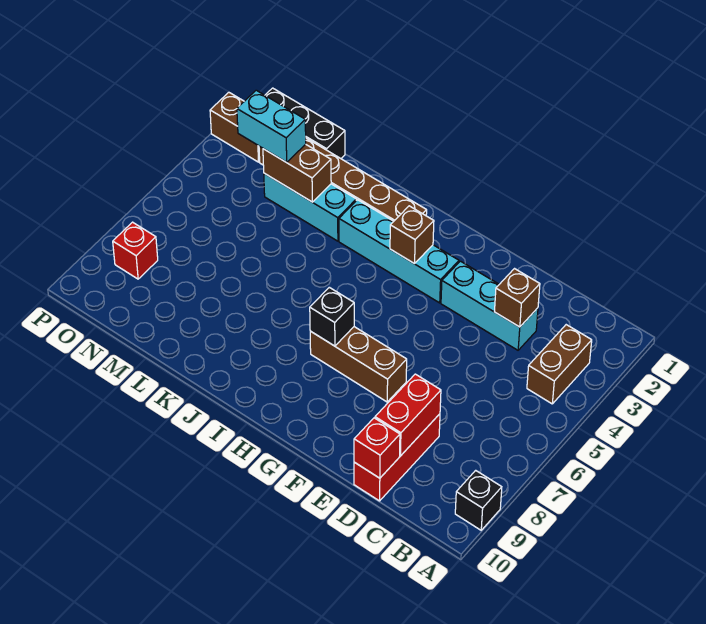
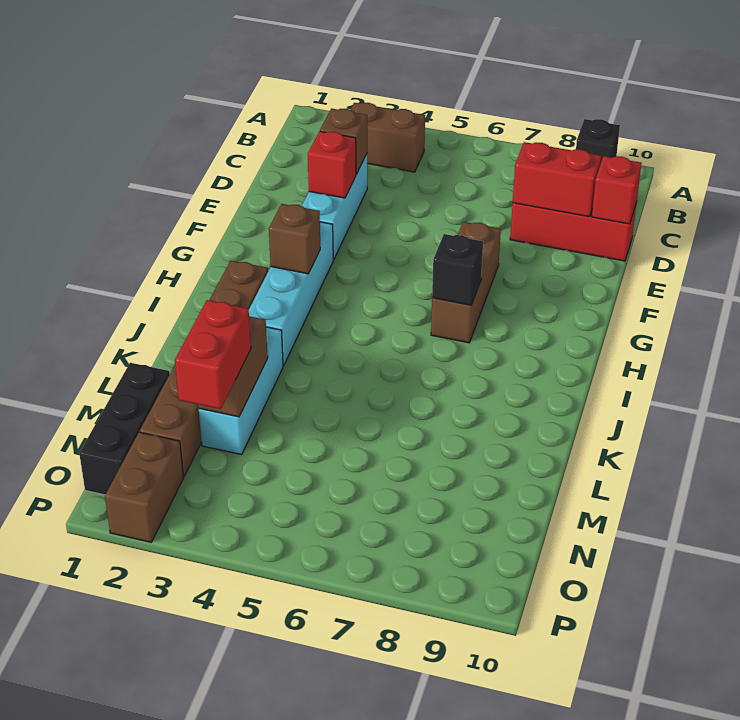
cyan brick M3:N3 level 3 -> red brick M3:N3 level 3
red brick O8 level 1 -> red brick E3 level 2

